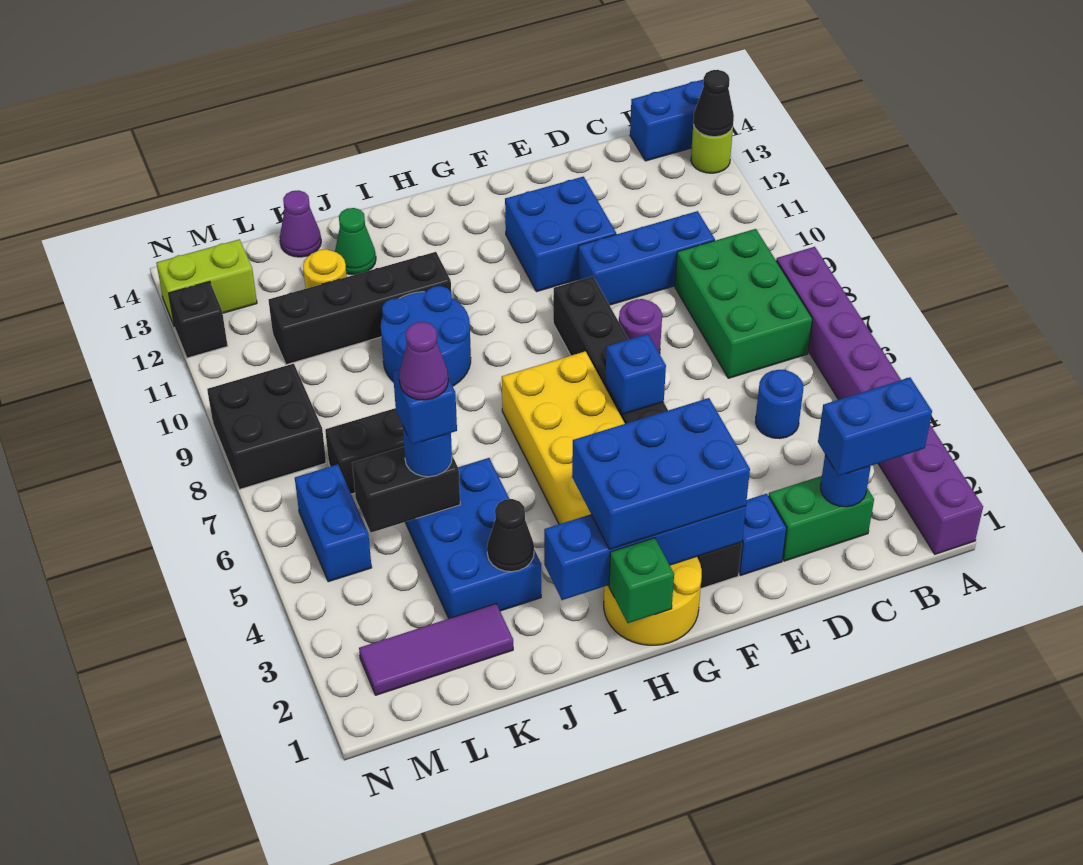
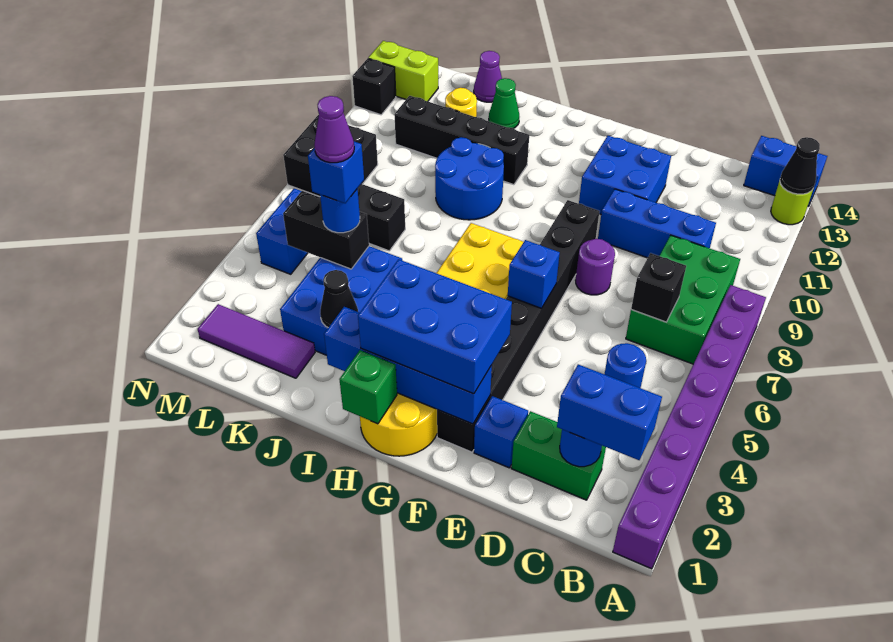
none -> black brick C7 level 2

